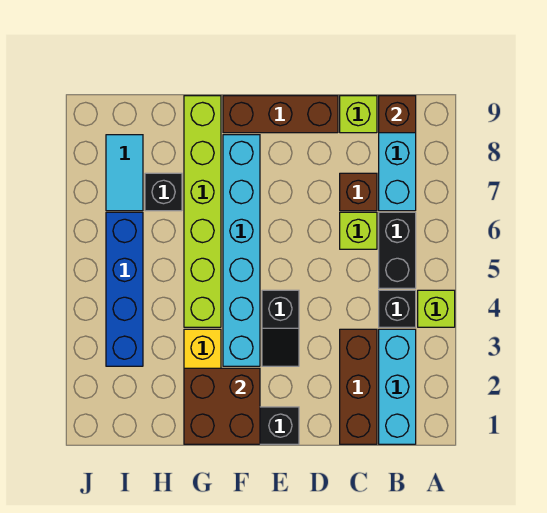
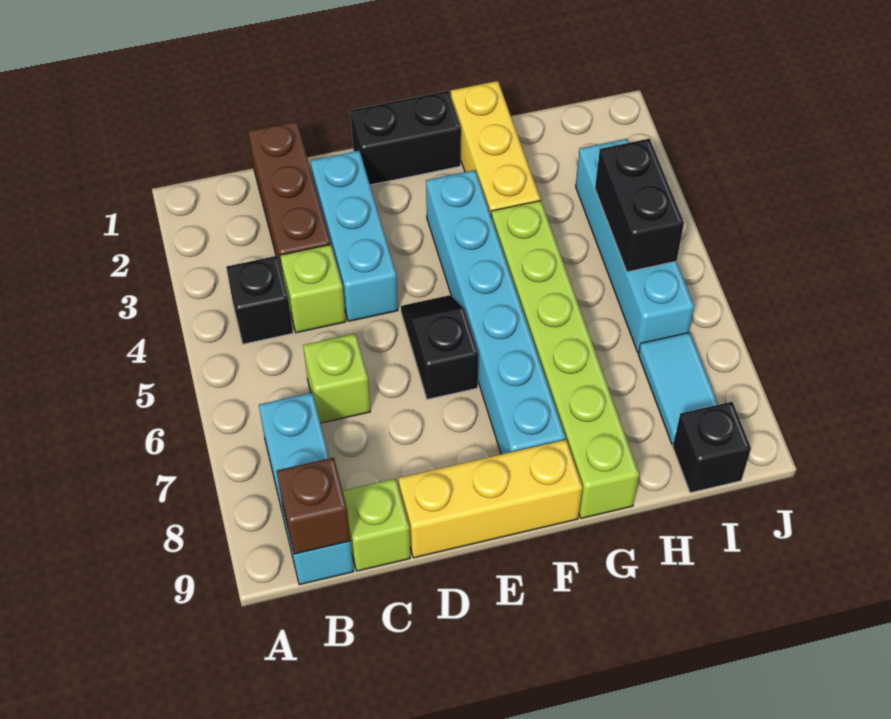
lime brick A4 level 1 -> lime brick C4 level 1
cyan brick B1:B3 level 1 -> cyan brick D2:D4 level 1
black brick B5:B6 level 1 -> black brick I4:I5 level 2
brown brick C7 level 1 -> none
brown brick D9:F9 level 1 -> yellow brick D9:F9 level 1
black slope E3:E4 level 1 top 4 -> black slope E5:E6 level 1 top 6
brown brick F1:G2 level 2 -> none
black brick H7 level 1 -> black brick I9 level 1
blue brick I3:I6 level 1 -> cyan brick I3:I6 level 1

